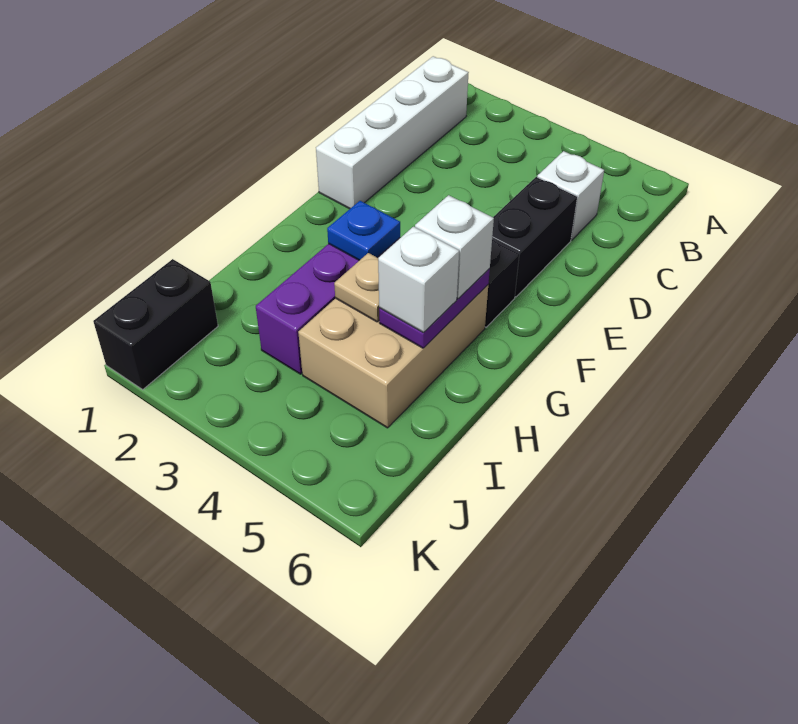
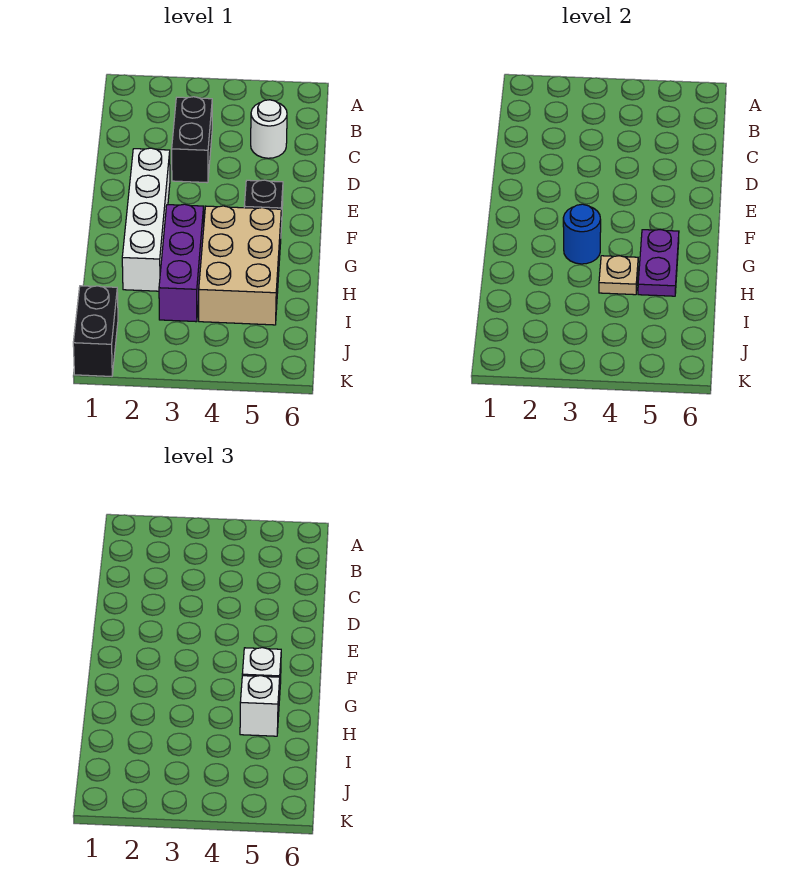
white brick B1:E1 level 1 -> white brick E2:H2 level 1
white brick C5 level 1 -> white round brick C5 level 1
black brick D5:E5 level 1 -> black brick C3:D3 level 1
blue plate G3 level 2 -> blue round brick G3 level 2

